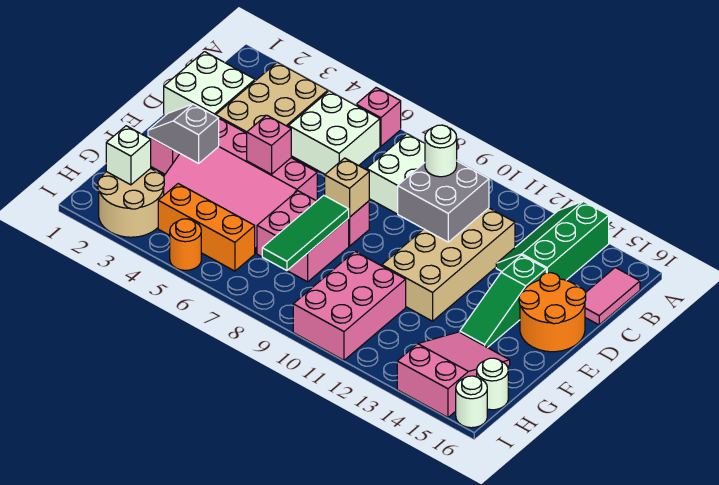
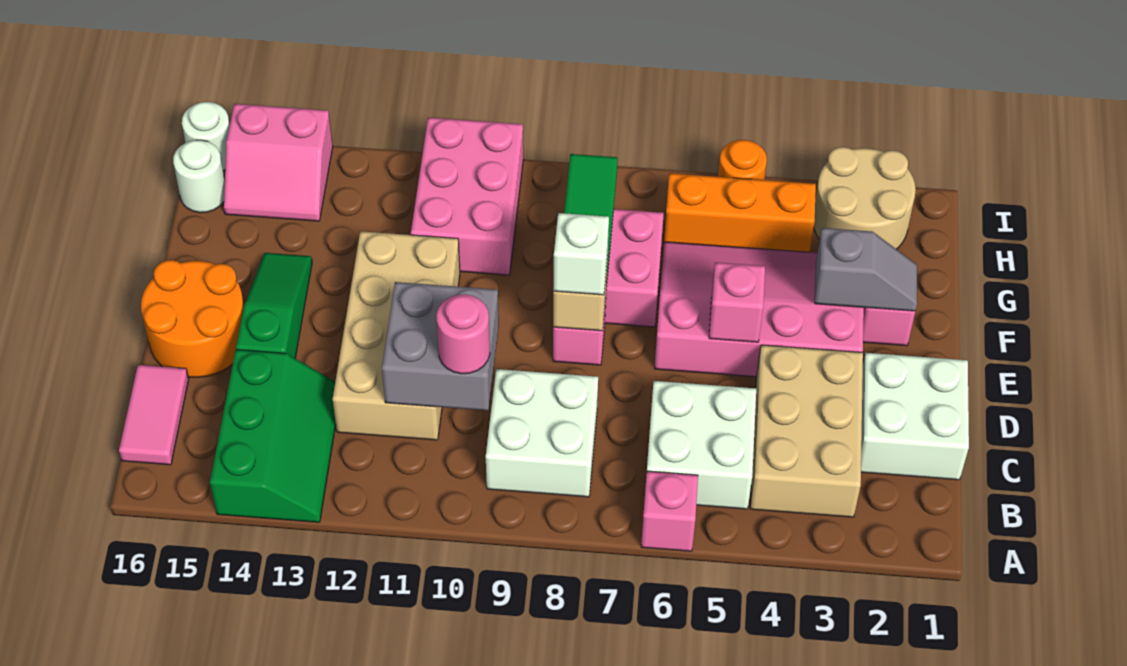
white round brick C10 level 3 -> pink round brick C10 level 3
pink slope G14:I15 level 1 top I -> pink slope H14:I15 level 1 top I
white brick H2 level 2 -> white brick E8 level 3

